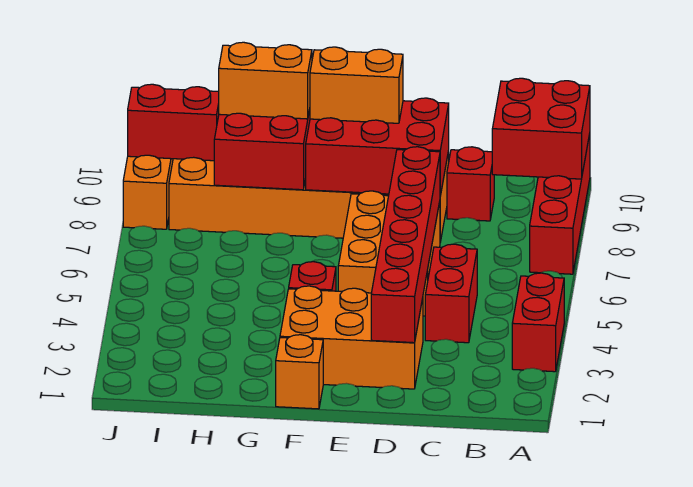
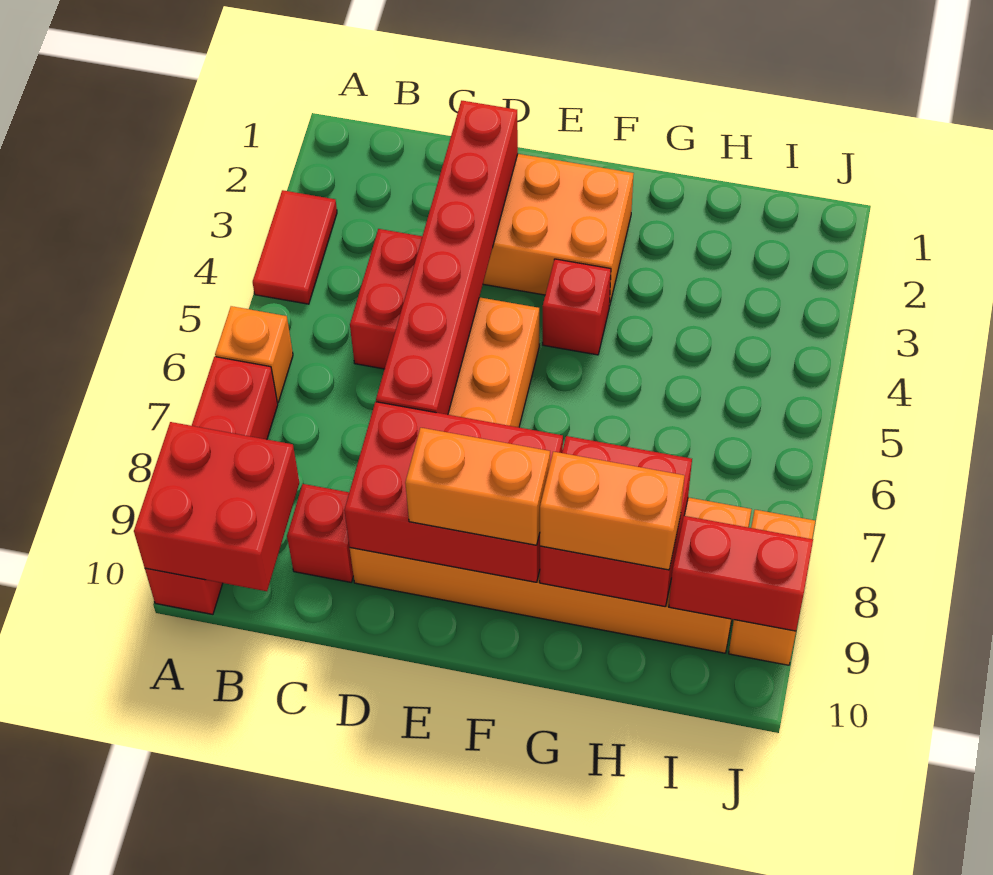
red brick A3:A4 level 1 -> red tile A3:A4 level 1
orange brick F1 level 1 -> orange brick A6 level 1

